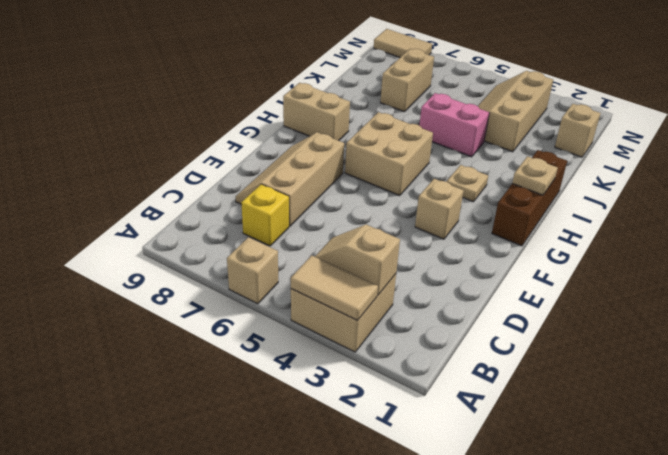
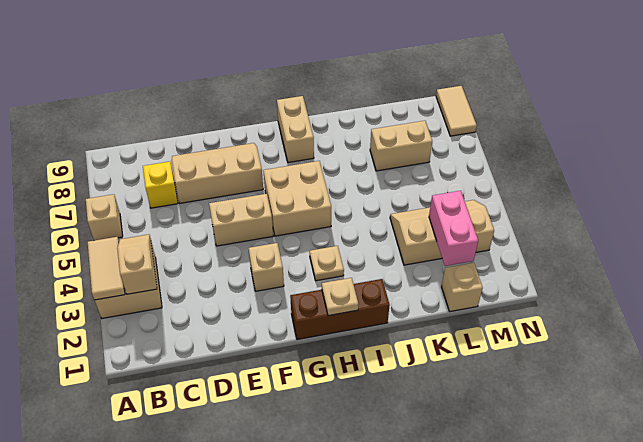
none -> tan brick E5:F5 level 1
pink brick J4:J5 level 1 -> pink brick L2:L3 level 2

